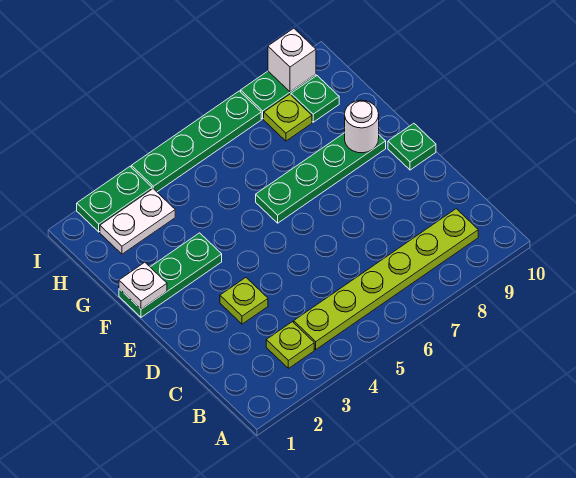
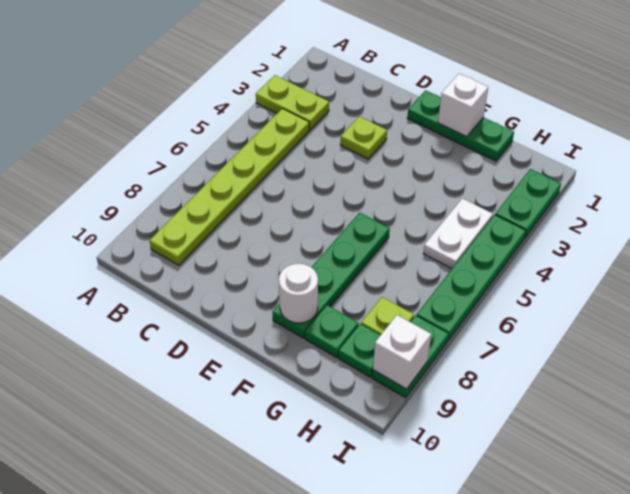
lime plate B3 level 1 -> lime plate A3:B3 level 1
green plate E10 level 1 -> green plate G9 level 1
green plate F1:F3 level 1 -> green plate E1:G1 level 1
white plate F1 level 2 -> white brick F1 level 2
white plate H2:H3 level 1 -> white plate H4:H5 level 1

